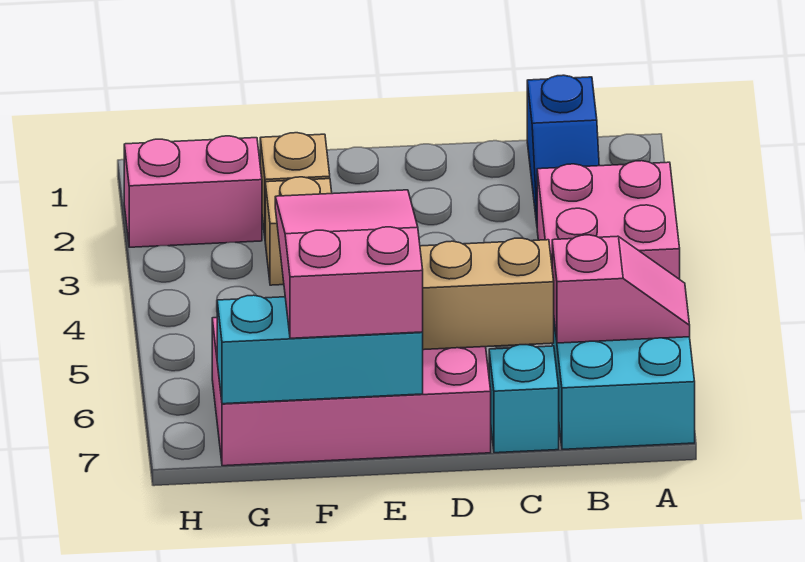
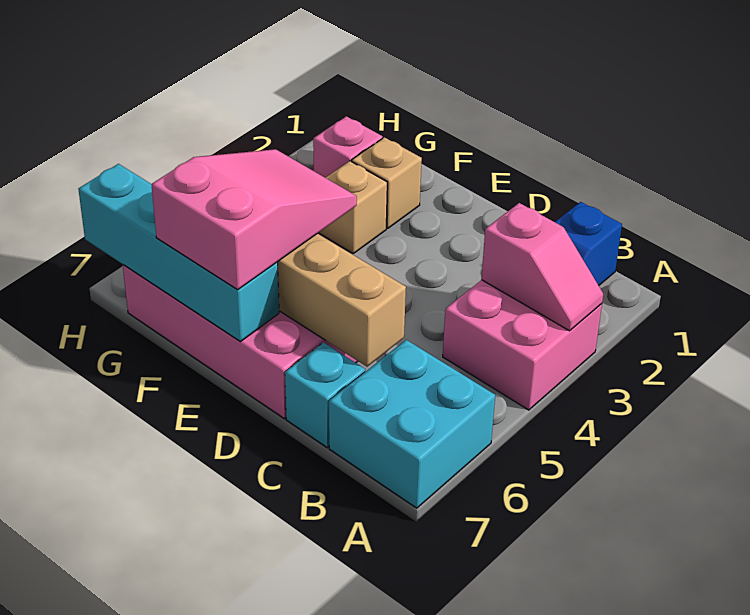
pink slope A6:B6 level 2 top B -> pink slope A3:B3 level 2 top B
cyan brick E7:G7 level 2 -> cyan brick E7:H7 level 2
pink brick G2:H2 level 1 -> pink brick G2 level 1

